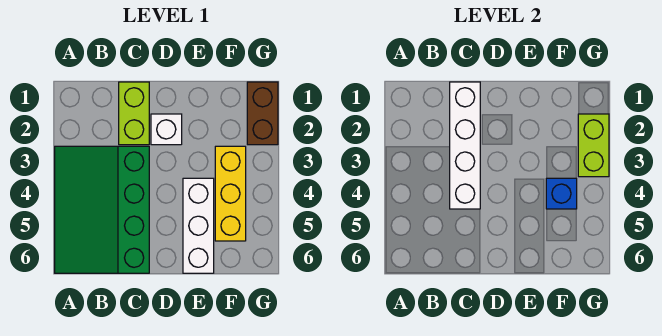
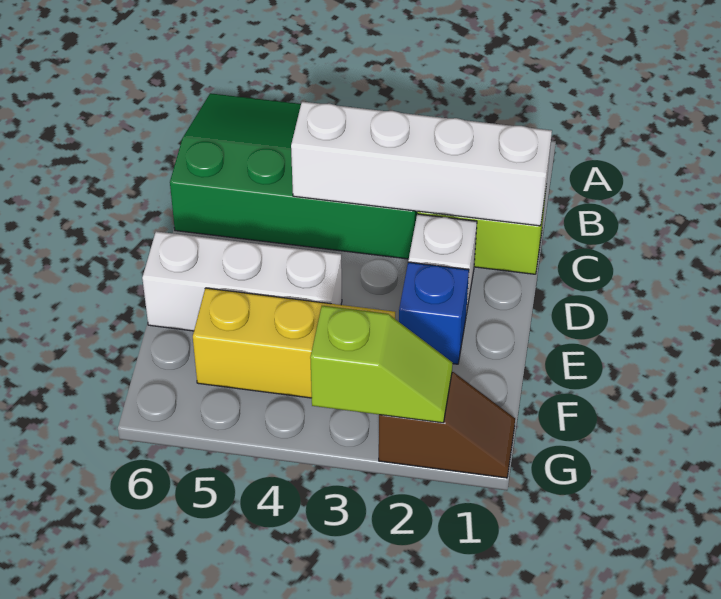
blue brick F4 level 2 -> blue brick E2 level 1
brown brick G1:G2 level 1 -> brown slope G1:G2 level 1 top 2
lime brick G2:G3 level 2 -> lime slope G2:G3 level 2 top 3

